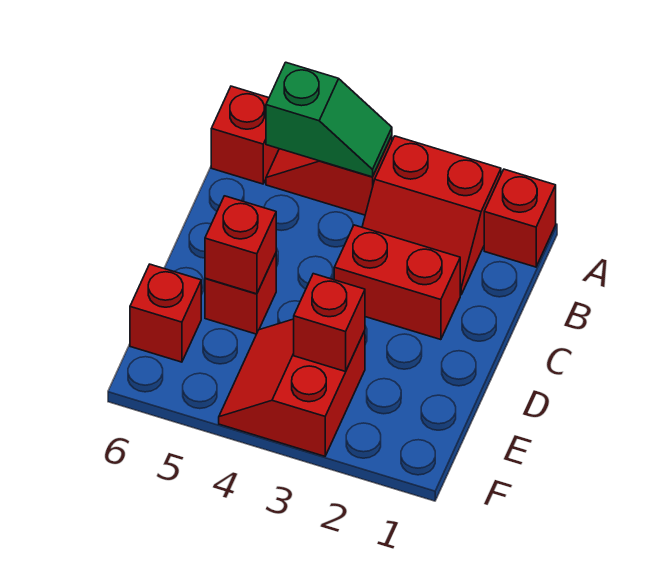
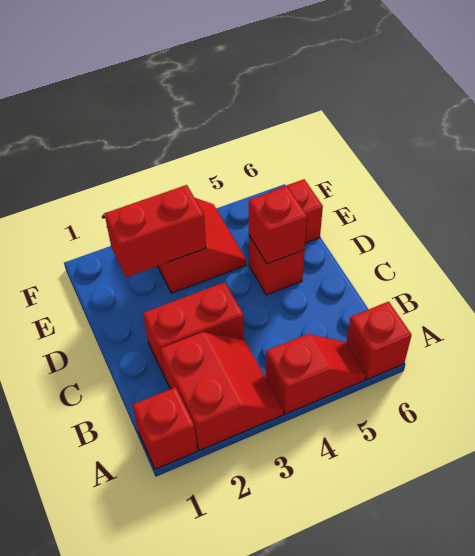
red slope A2:B3 level 1 top A -> red slope A2:B3 level 1 top 2
green slope A4:A5 level 2 top 5 -> none
red brick E3 level 2 -> red brick E2:E3 level 2

